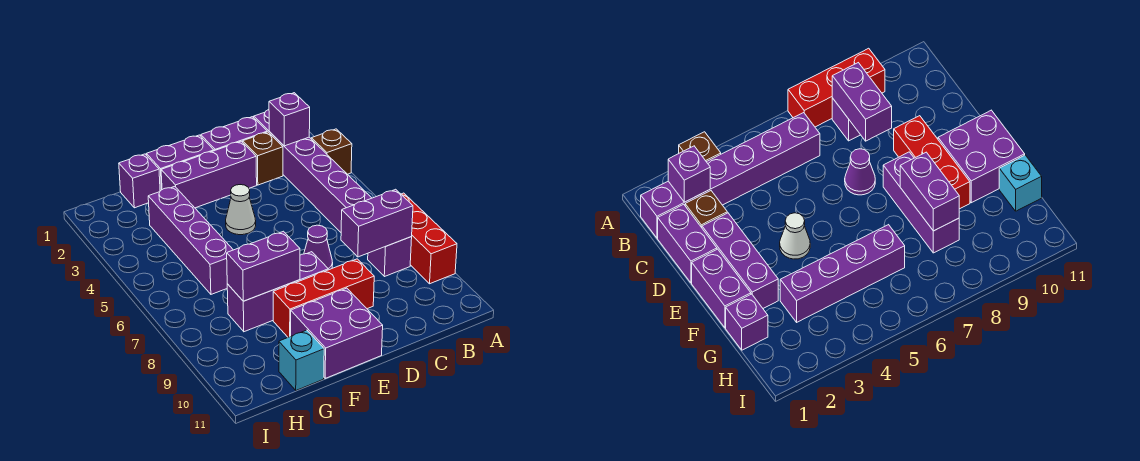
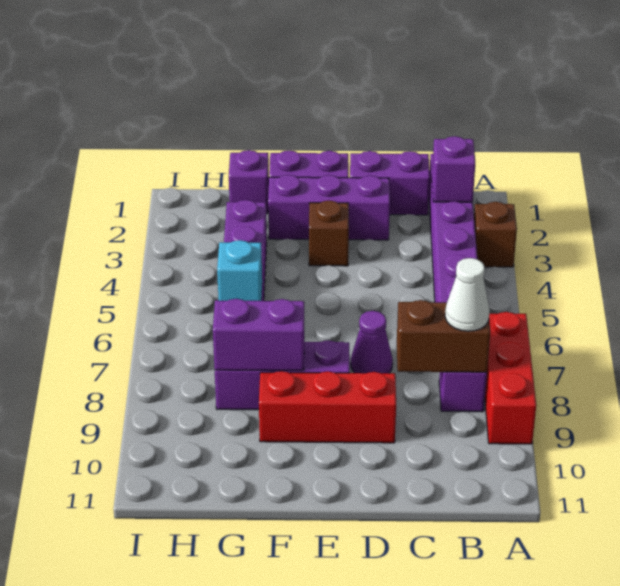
purple brick B8:C8 level 2 -> brown brick B8:C8 level 2
brown brick C2 level 1 -> brown brick E3 level 1
white cone E4 level 1 -> white cone B8 level 3
purple brick E10:F11 level 1 -> none
cyan brick G11 level 1 -> cyan brick G6 level 2

